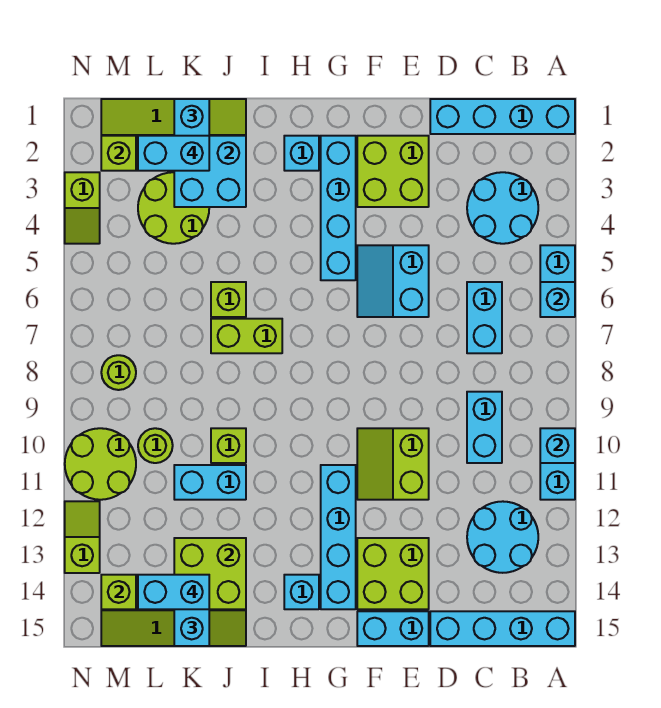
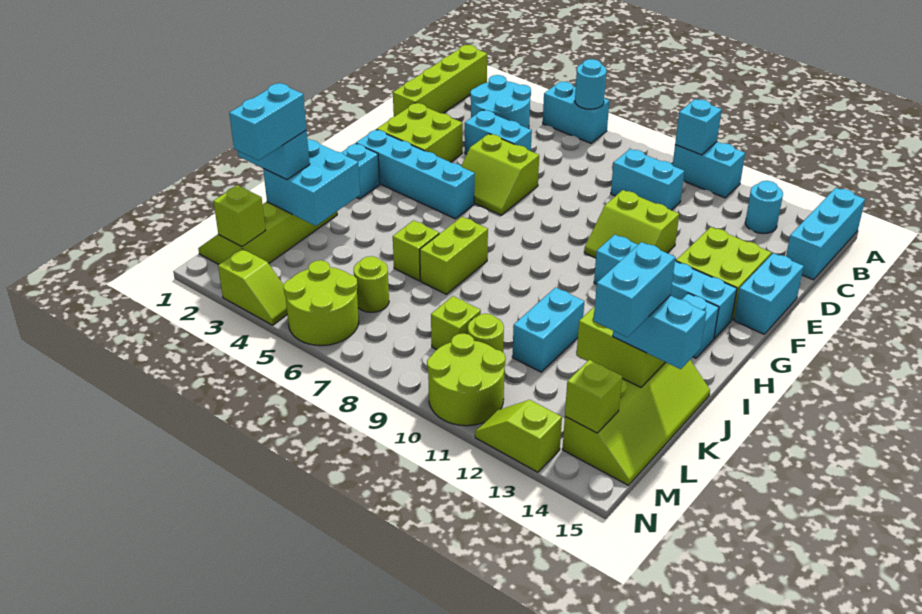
cyan brick A1:D1 level 1 -> lime brick A1:D1 level 1
cyan brick A6 level 2 -> cyan round brick A6 level 2
cyan brick A15:D15 level 1 -> cyan brick A15:C15 level 1
cyan round brick B12:C13 level 1 -> cyan round brick B13 level 1
cyan brick C6:C7 level 1 -> cyan brick D4:D5 level 1
cyan slope E5:F6 level 1 top E -> lime slope E5:F6 level 1 top E
lime brick J10 level 1 -> lime brick L9 level 1
lime round brick K3:L4 level 1 -> lime round brick M5:N6 level 1
lime round brick M8 level 1 -> lime round brick L6 level 1

